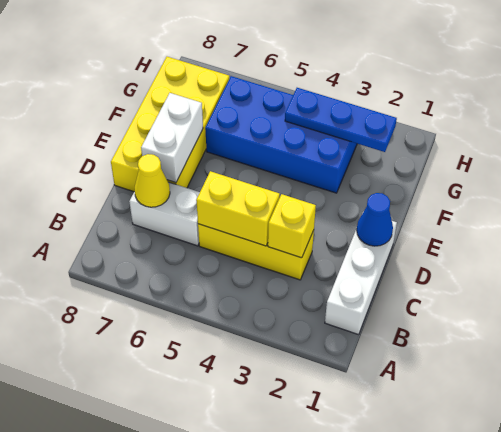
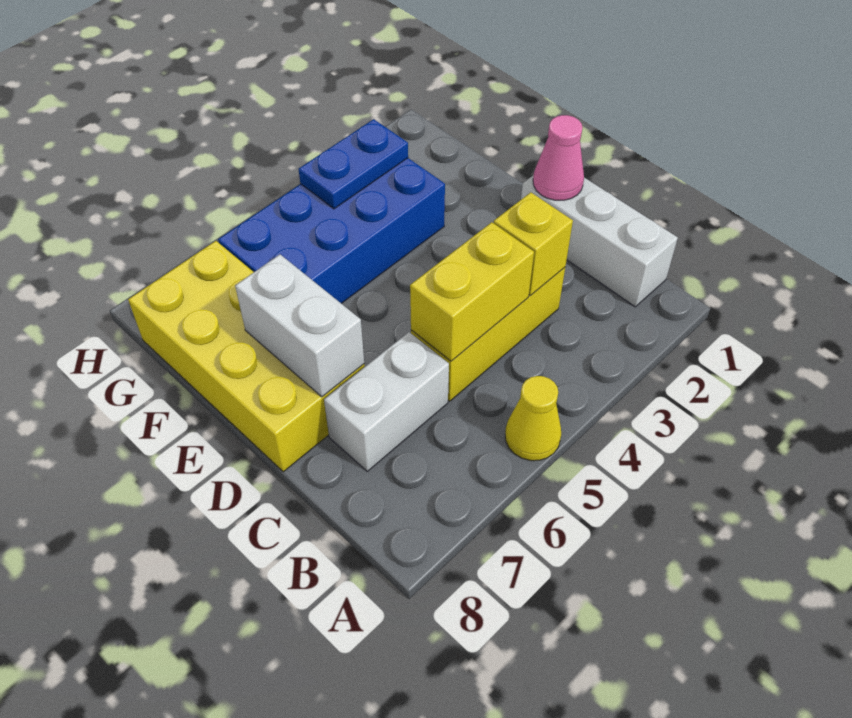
yellow cone C7 level 2 -> yellow cone A5 level 1
blue cone D1 level 2 -> pink cone D1 level 2
blue plate G2:G4 level 2 -> blue plate G3:G4 level 2

